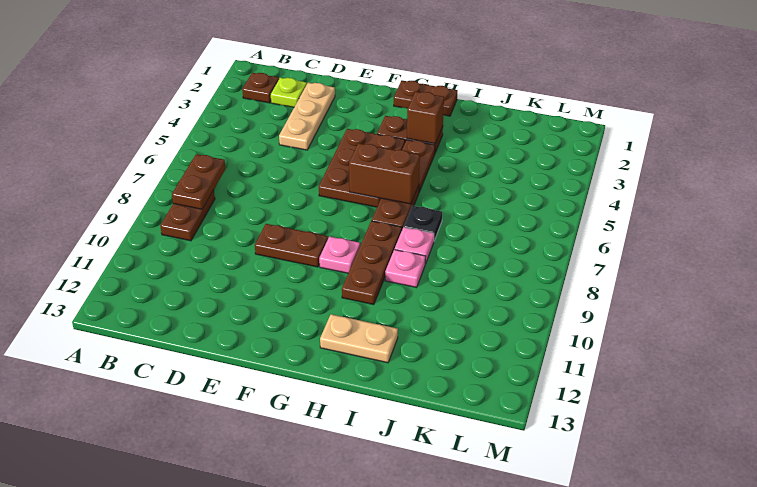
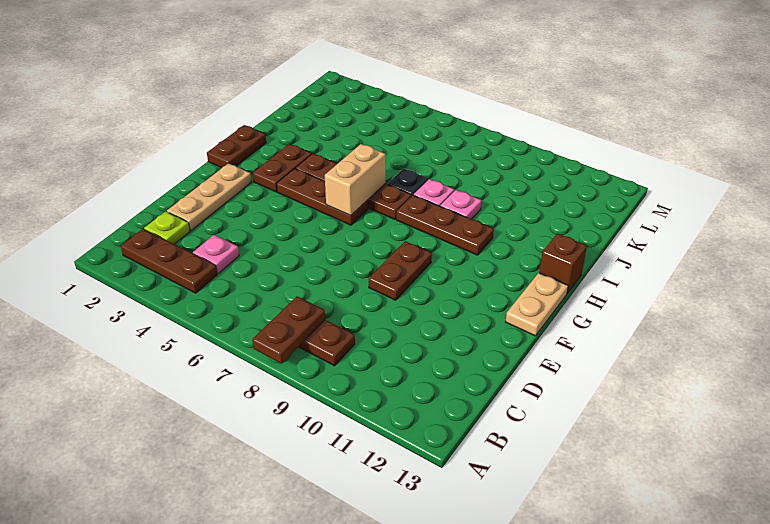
brown plate B2 level 1 -> brown plate B2:B4 level 1
brown plate B7:B8 level 2 -> brown plate A8:B8 level 2
tan plate D2:D4 level 1 -> tan plate D2:F2 level 1
brown plate F4:G6 level 1 -> brown plate G4:G6 level 1
brown brick G6:H6 level 2 -> tan brick G6:H6 level 2
pink plate G9 level 1 -> pink plate C4 level 1
brown brick H3 level 2 -> brown brick H13 level 1
tan plate H12:I12 level 1 -> tan plate F13:G13 level 1

